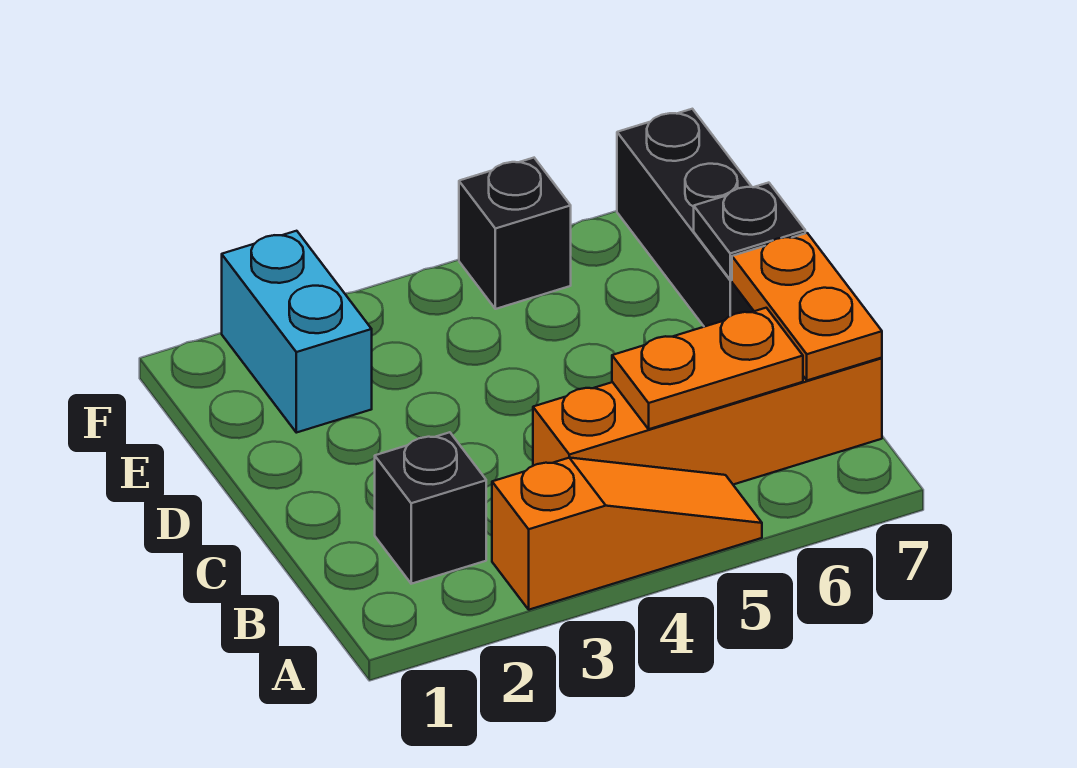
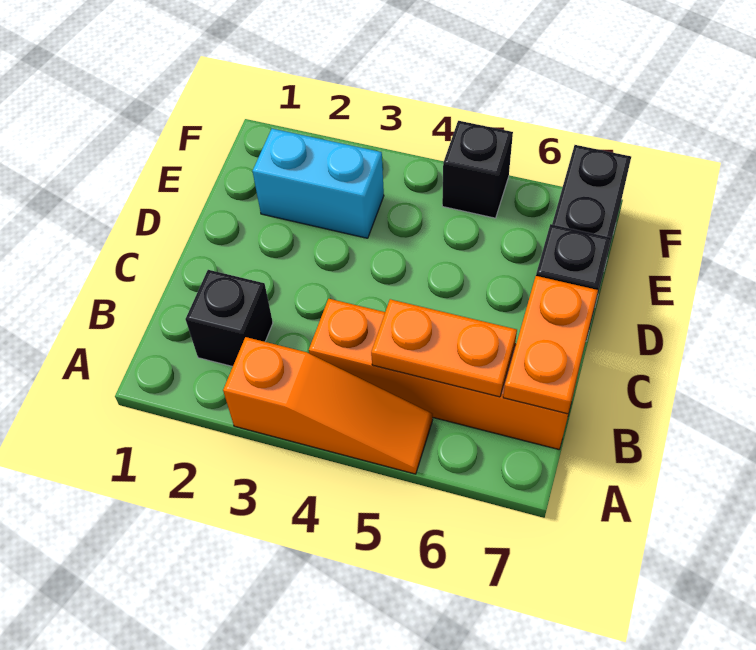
cyan brick E2:F2 level 1 -> cyan brick E2:E3 level 1

